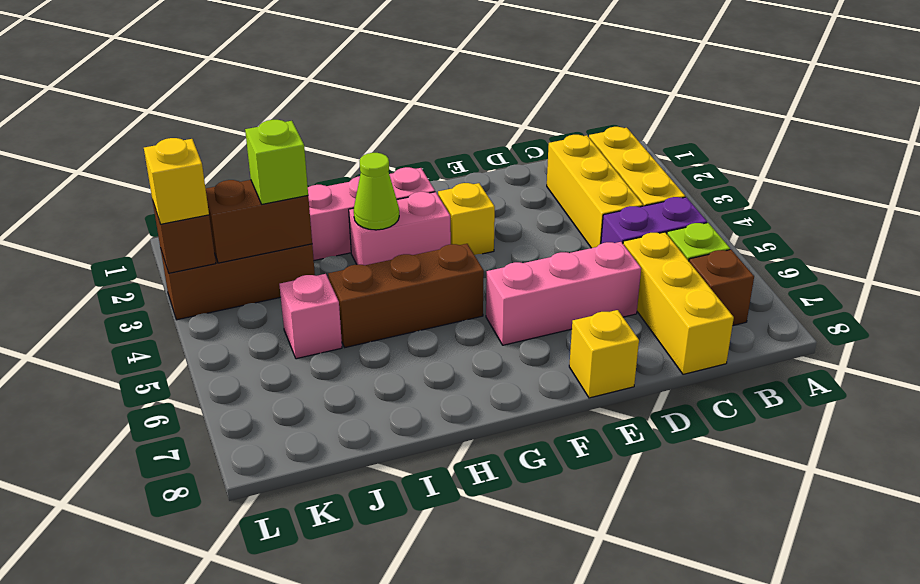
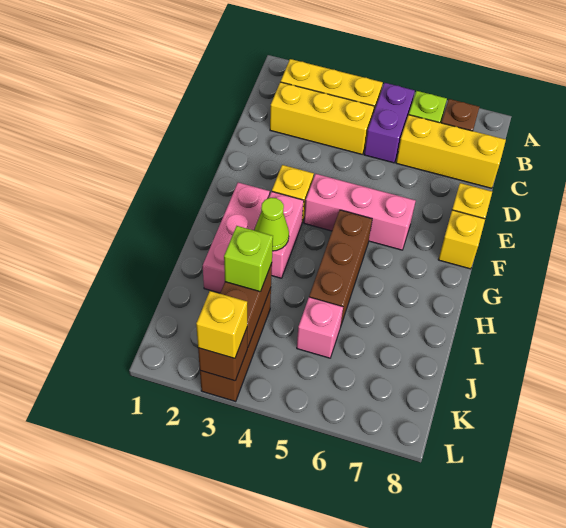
pink brick D6:F6 level 1 -> pink brick F4:F6 level 1
none -> yellow brick F8 level 1

